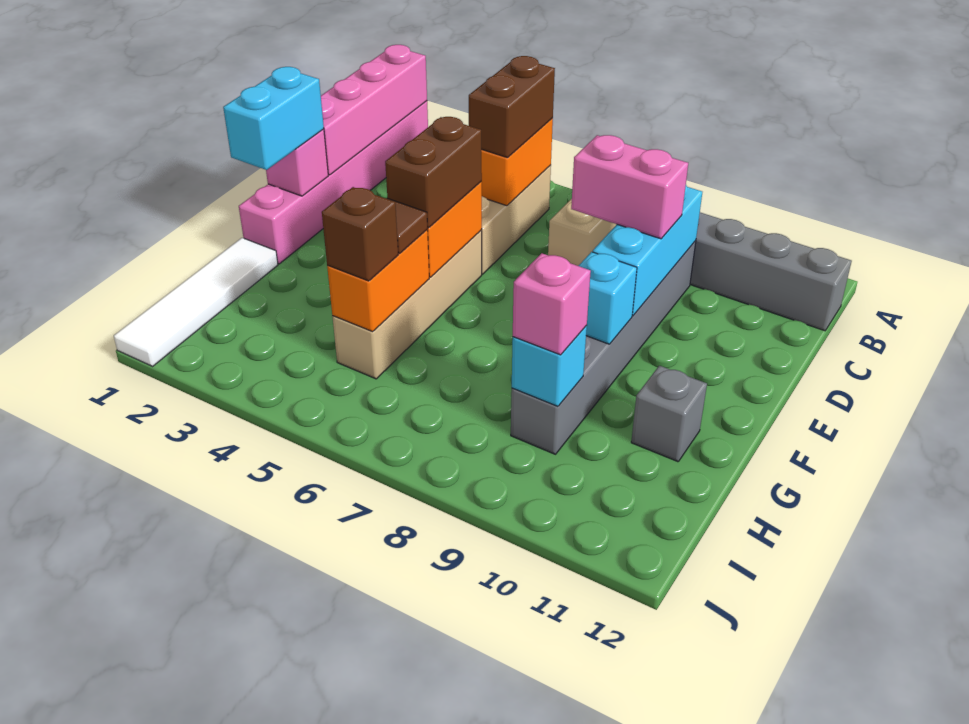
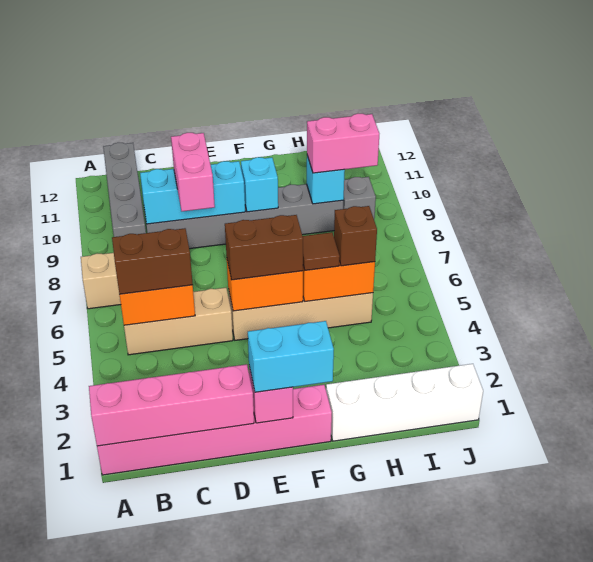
white tile G1:J1 level 1 -> white brick G1:J1 level 1
grey brick G11 level 1 -> grey brick I9 level 1
pink brick H9 level 3 -> pink brick H9:I9 level 3

